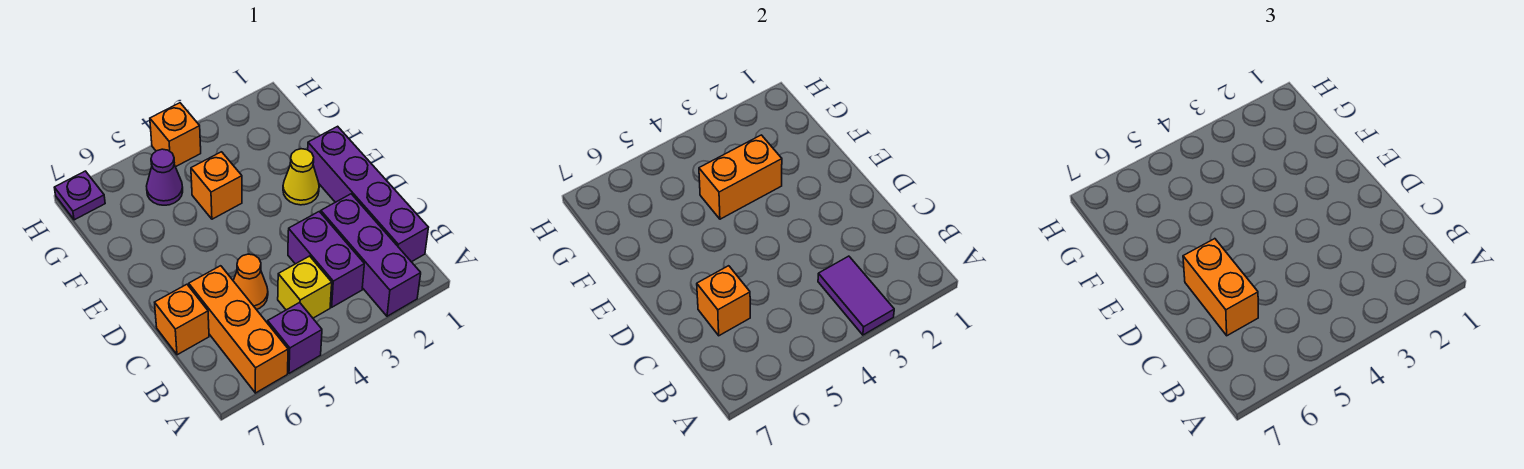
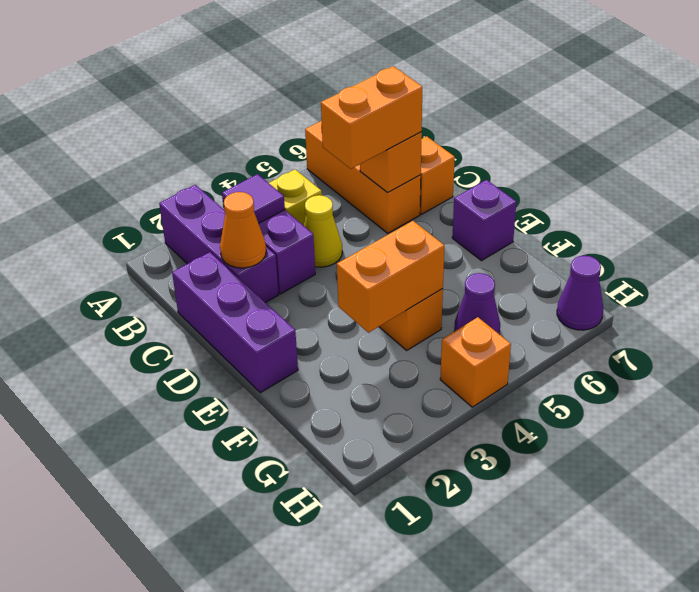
purple tile A3:B3 level 2 -> purple tile B3 level 2
purple brick A5 level 1 -> purple brick E7 level 1
purple brick B1:E1 level 1 -> purple brick C1:E1 level 1
orange cone C5 level 1 -> orange cone C2 level 2
orange brick C6:D6 level 3 -> orange brick C5:C6 level 3
yellow cone E2 level 1 -> yellow cone C4 level 1
purple plate H7 level 1 -> purple cone H7 level 1

